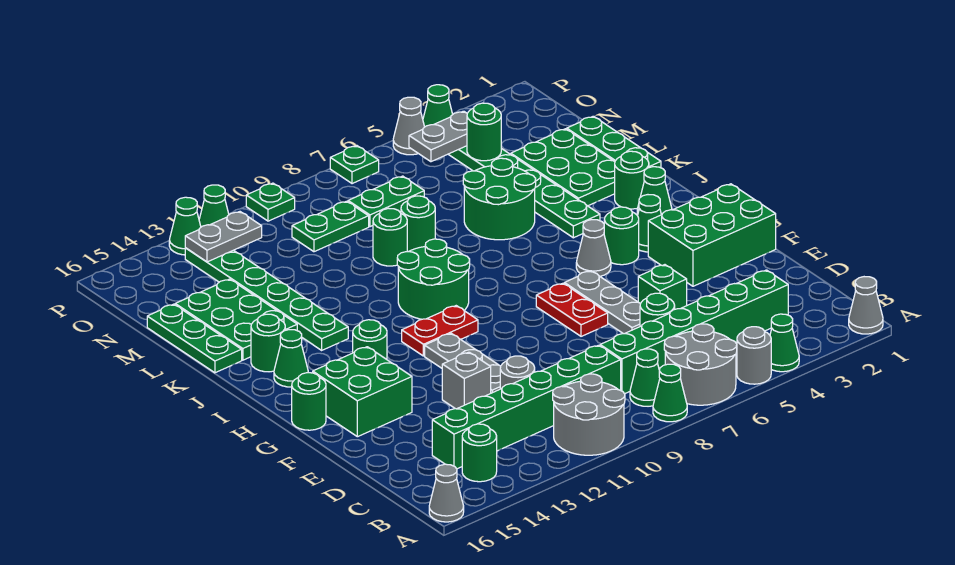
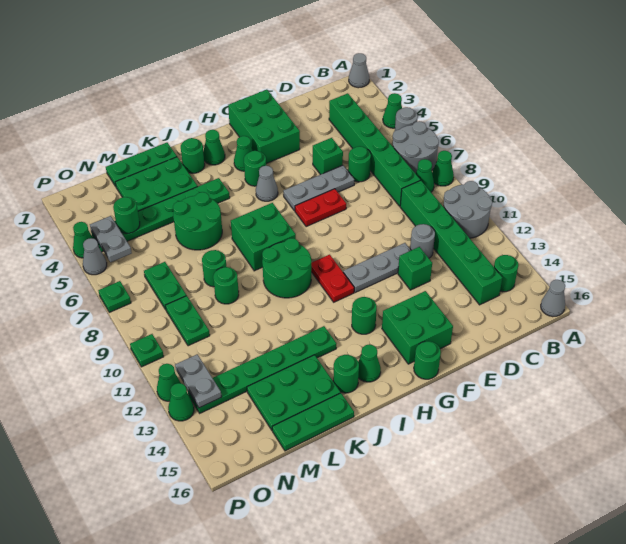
grey brick E12 level 1 -> green brick E12 level 1
none -> green brick I7:J8 level 1

